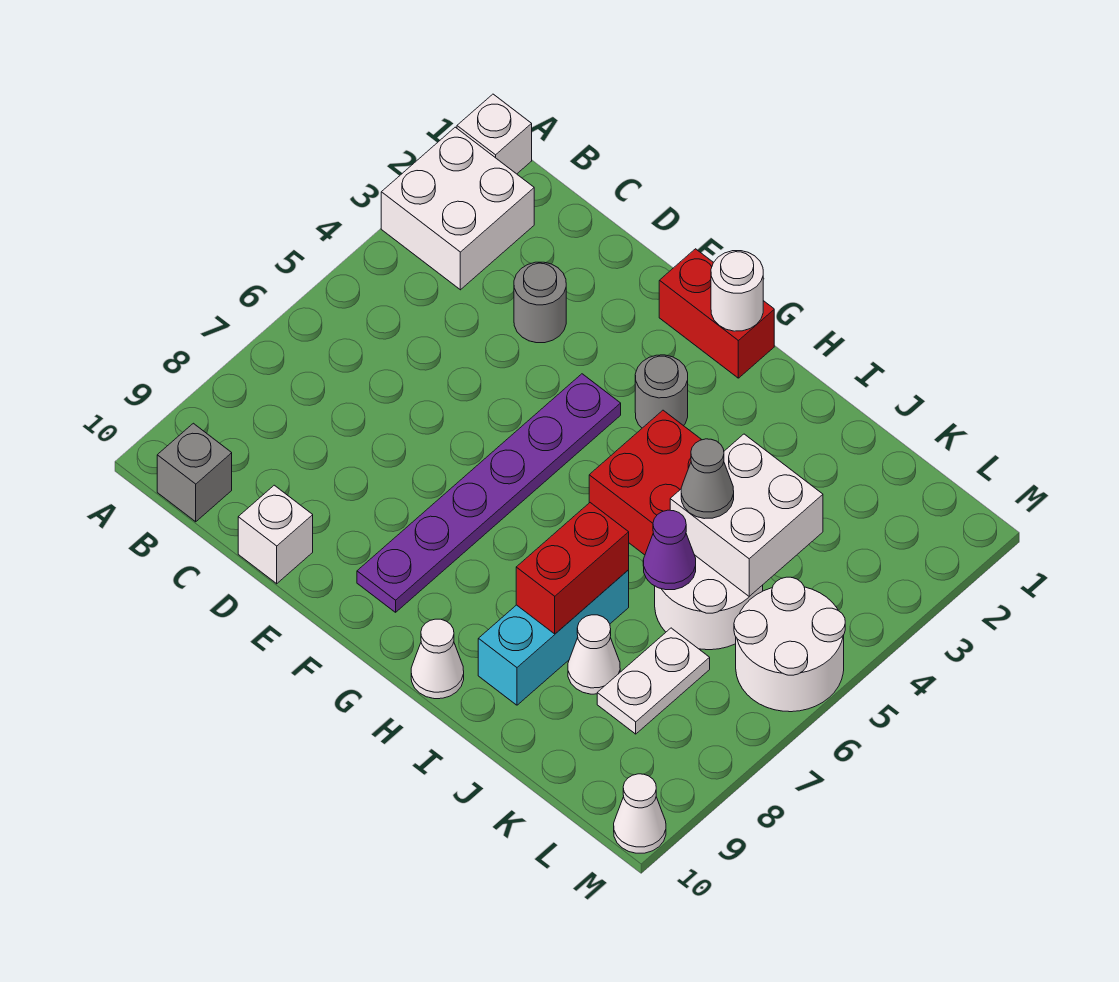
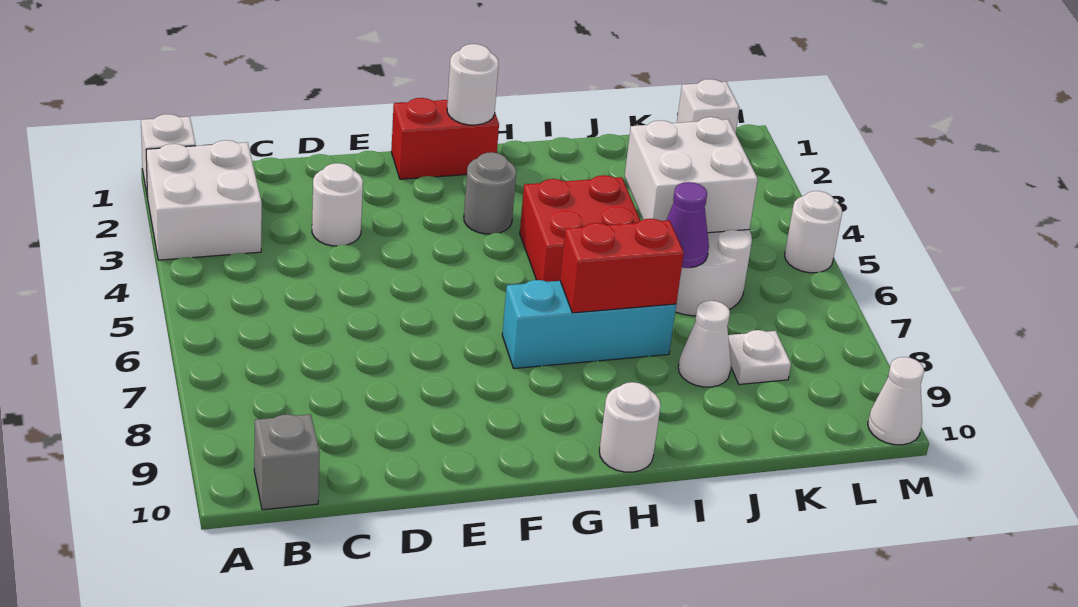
grey round brick D3 level 1 -> white round brick D3 level 1
white brick D10 level 1 -> white brick L1 level 1
purple plate F4:F9 level 1 -> none
white cone H10 level 1 -> white round brick H10 level 1
cyan brick I7:I9 level 1 -> cyan brick G7:I7 level 1
red brick I7:I8 level 2 -> red brick H7:I7 level 2
grey cone J5 level 3 -> none
white plate K7:K8 level 1 -> white plate K8 level 1
white round brick L5:M6 level 1 -> white round brick M5 level 1

